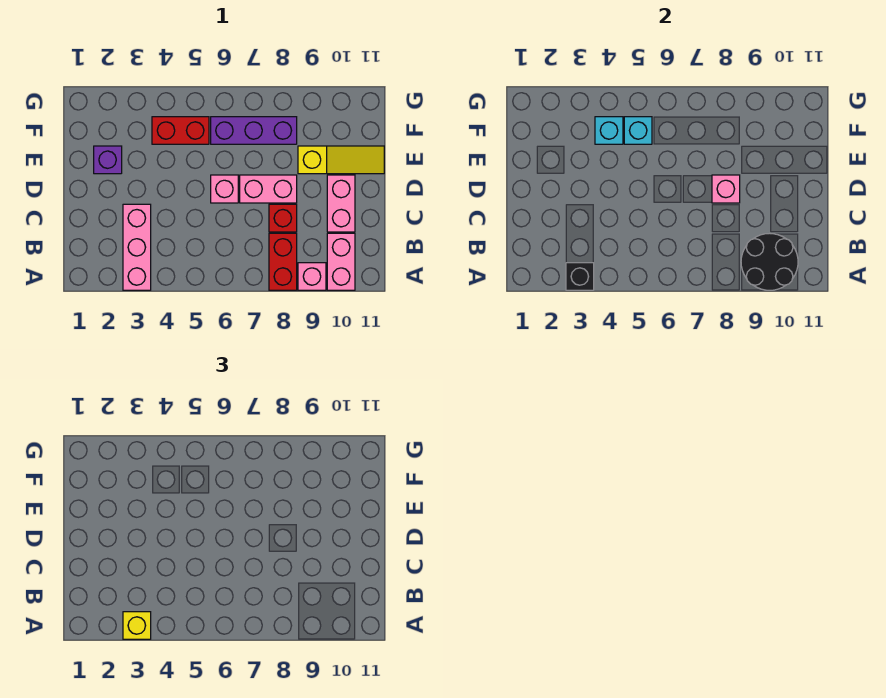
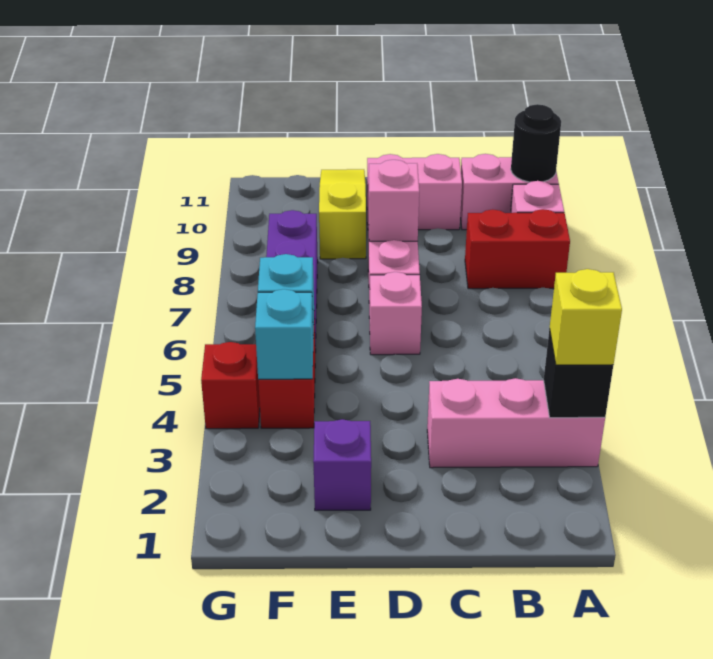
black round brick A9:B10 level 2 -> black round brick A10 level 2
red brick C8 level 1 -> red brick G4 level 1

